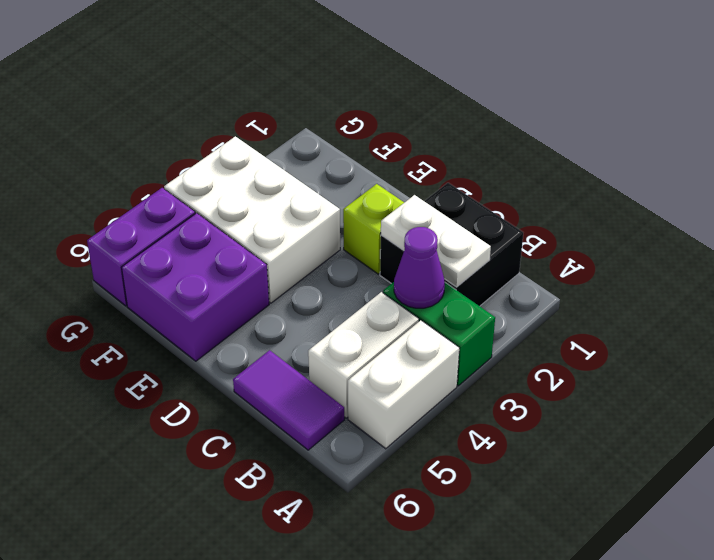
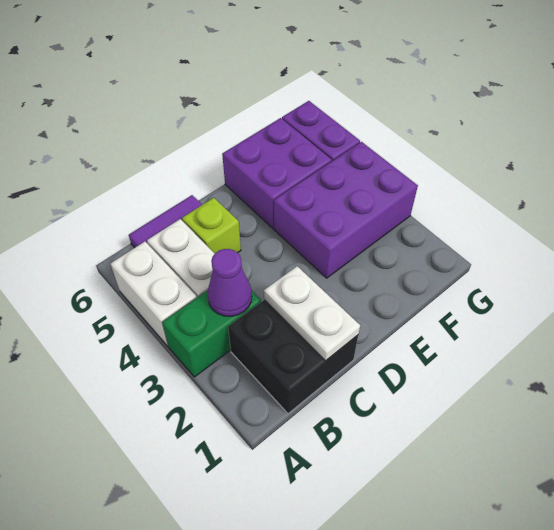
white plate B2:C2 level 2 -> white plate C1:C2 level 2
lime brick D2 level 1 -> lime brick C5 level 1
white brick E3:G4 level 1 -> purple brick E3:G4 level 1

